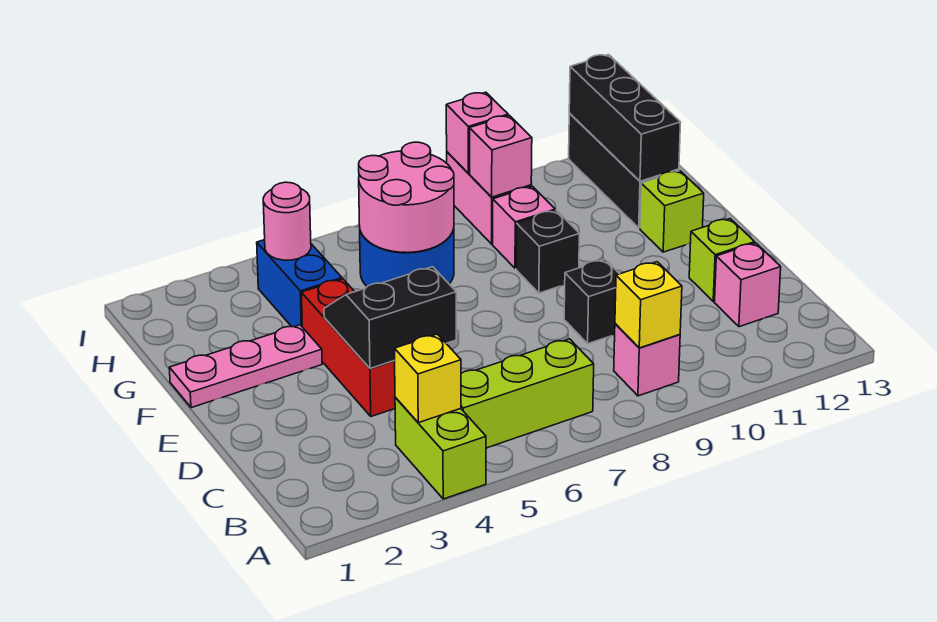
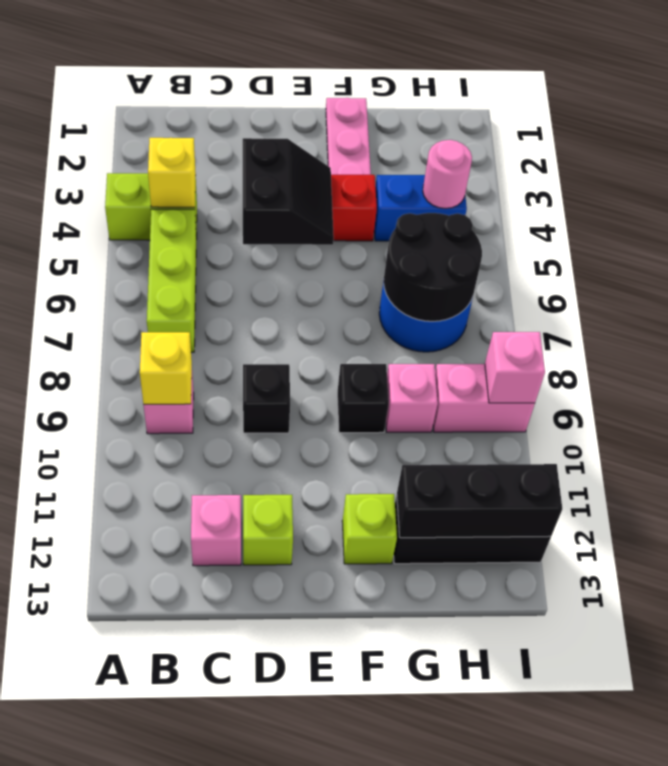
pink round brick G6:H7 level 2 -> black round brick G6:H7 level 2
pink brick H9 level 2 -> none

